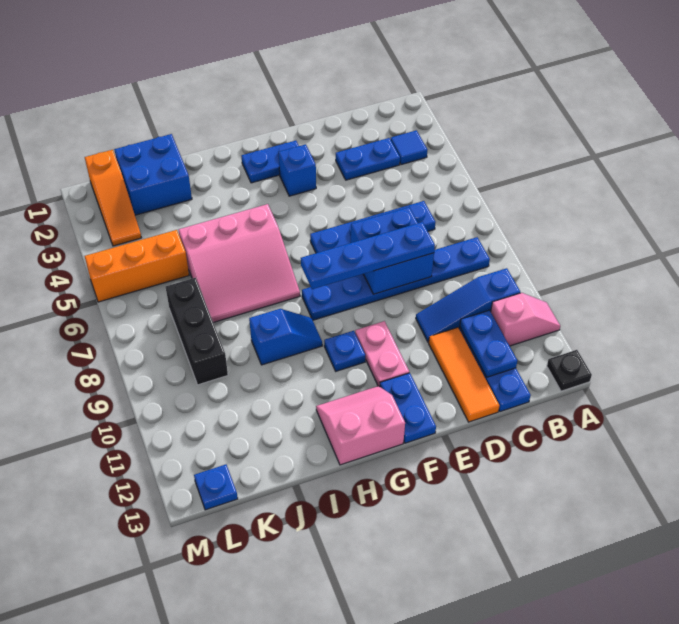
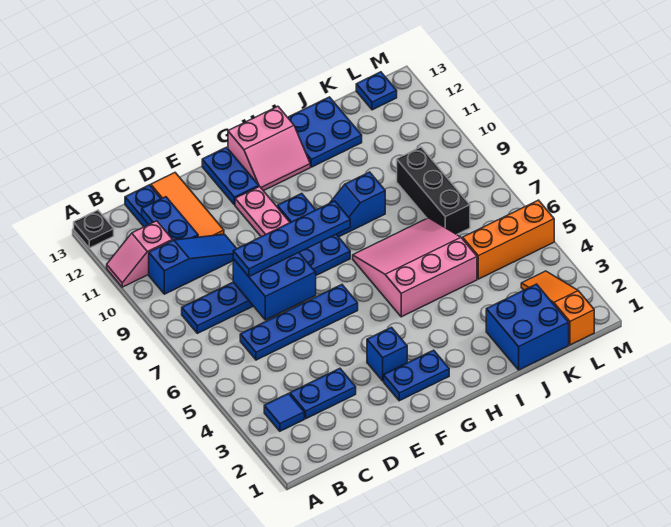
none -> blue plate I12:J13 level 1

